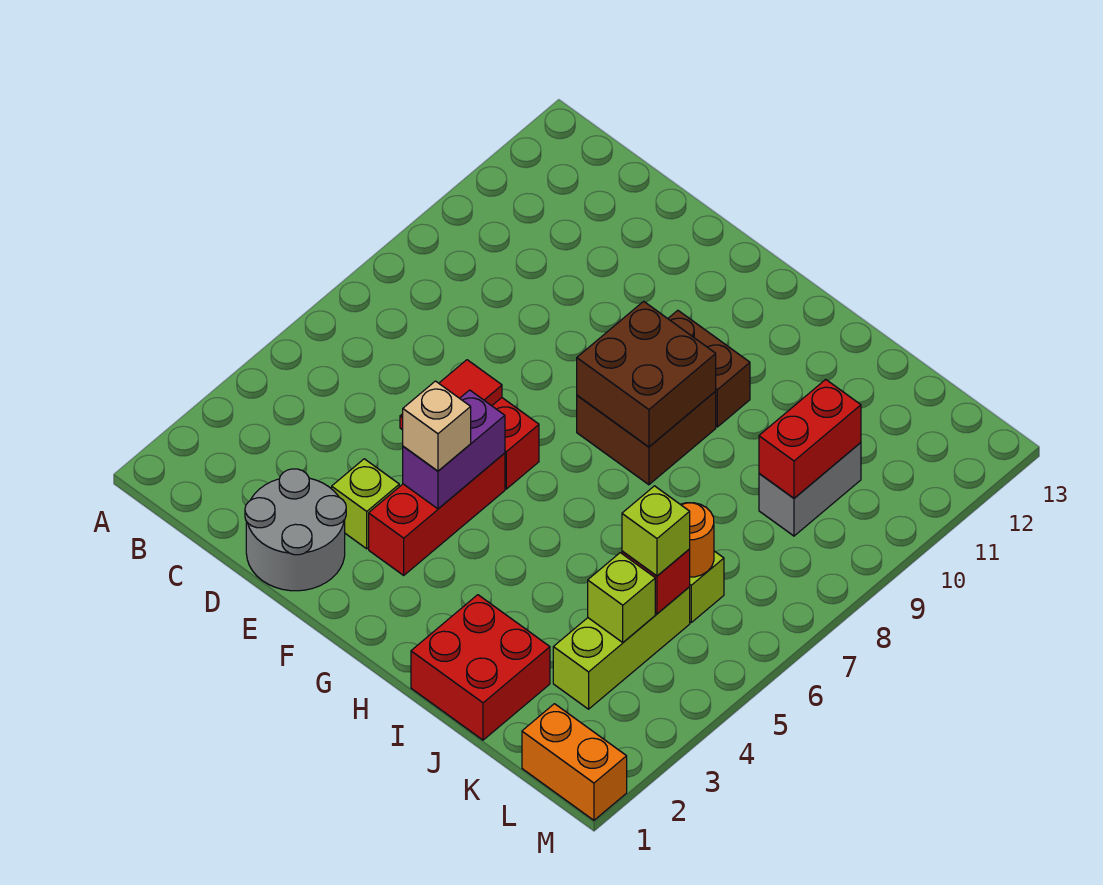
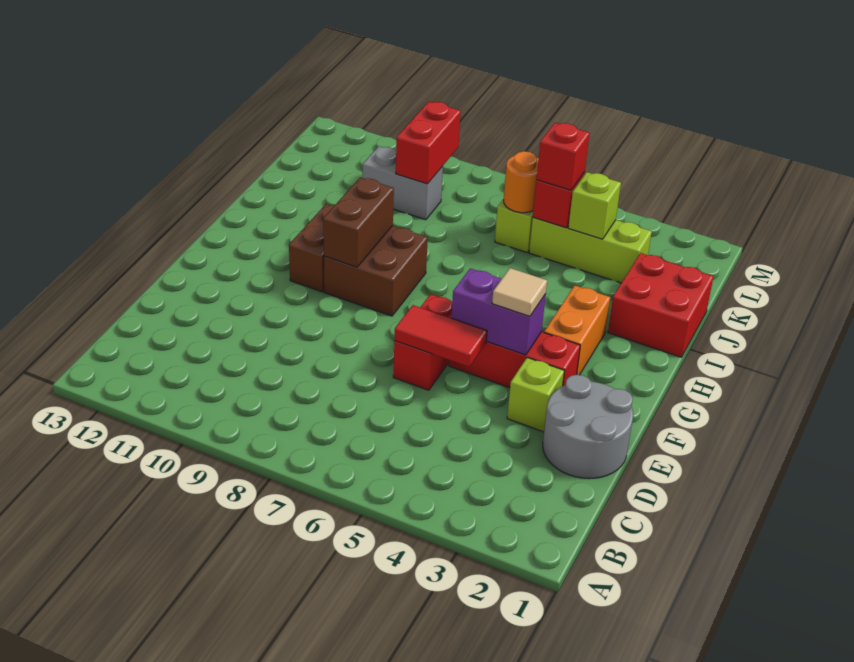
tan brick F4 level 3 -> tan tile F4 level 3
brown brick G8:H9 level 2 -> brown brick G9:H9 level 2
lime brick K5 level 3 -> red brick K5 level 3
red brick K9:K10 level 2 -> red brick K9:L9 level 2
orange brick L1:M1 level 1 -> orange brick G3:H3 level 1

